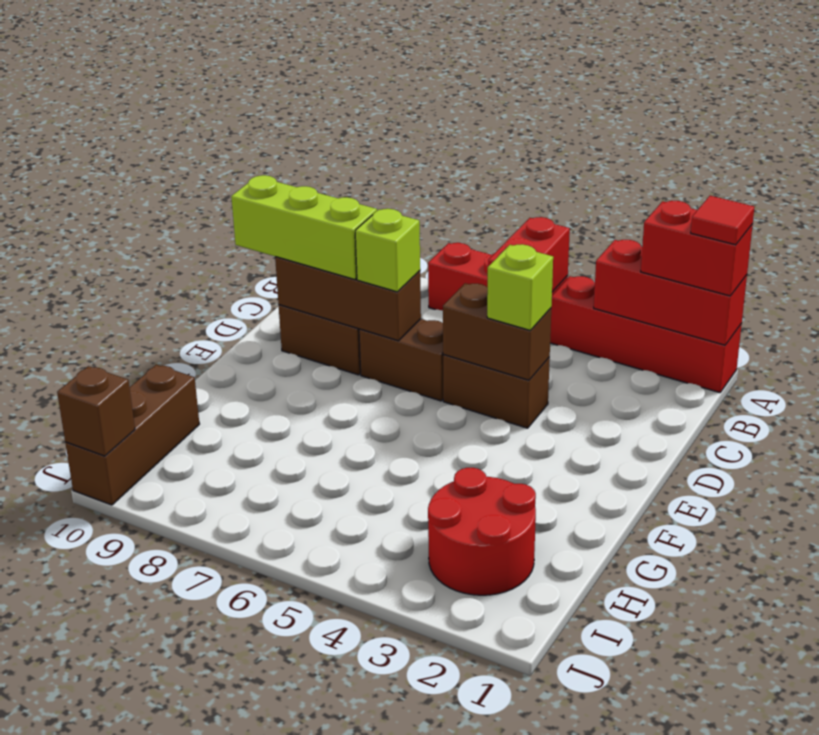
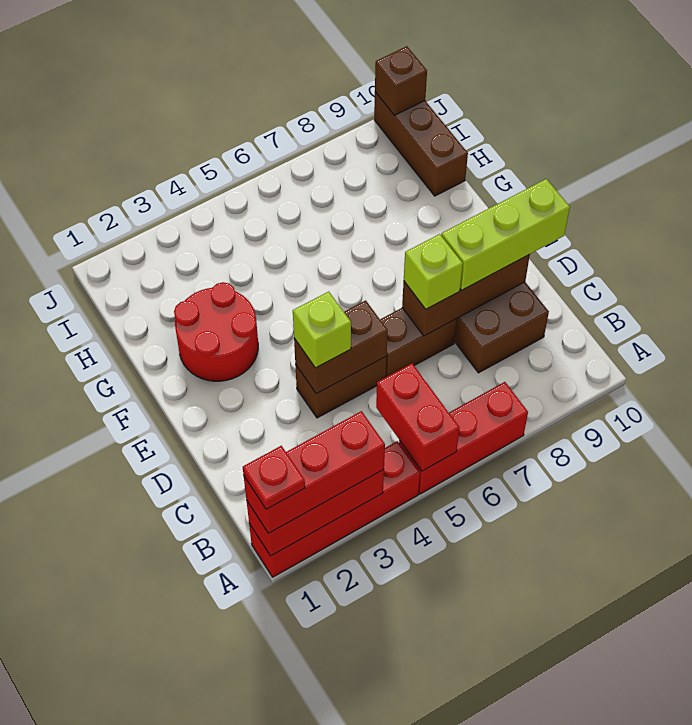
red brick A1:A2 level 3 -> red brick A1:A3 level 3
red tile A1 level 4 -> red plate A1 level 4
red round brick H2:I3 level 1 -> red round brick F2:G3 level 1

